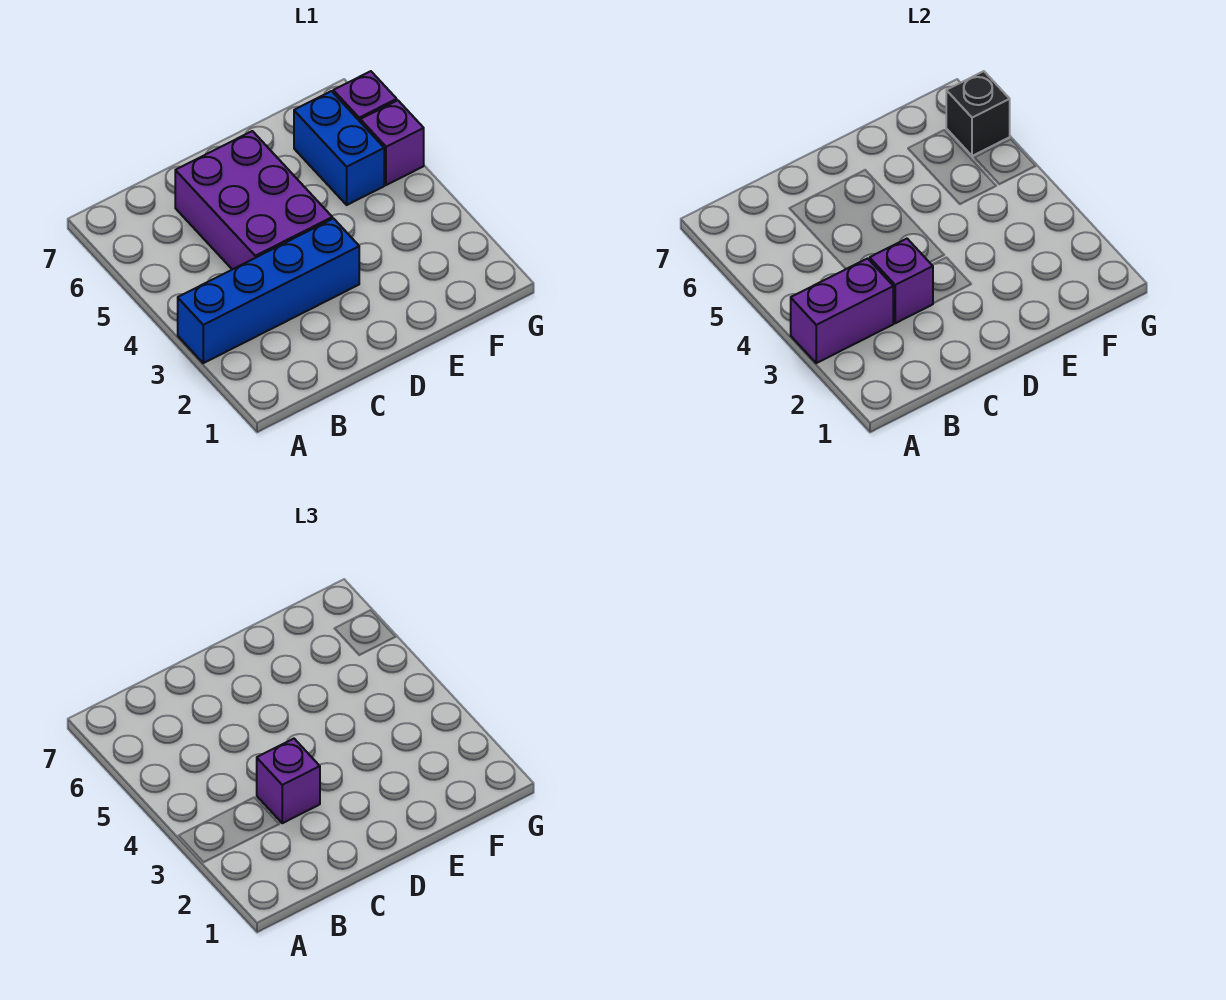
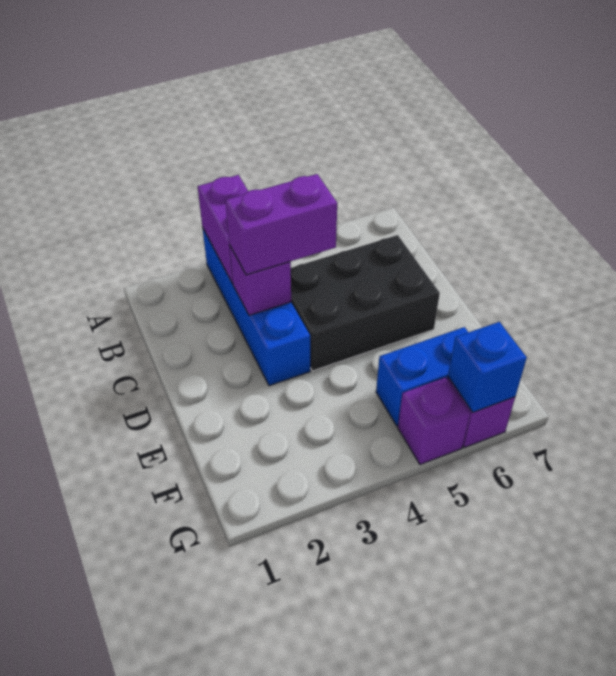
purple brick C3 level 3 -> purple brick C3:C4 level 3
purple brick C4:D6 level 1 -> black brick C4:D6 level 1
black brick G6 level 2 -> blue brick G6 level 2

